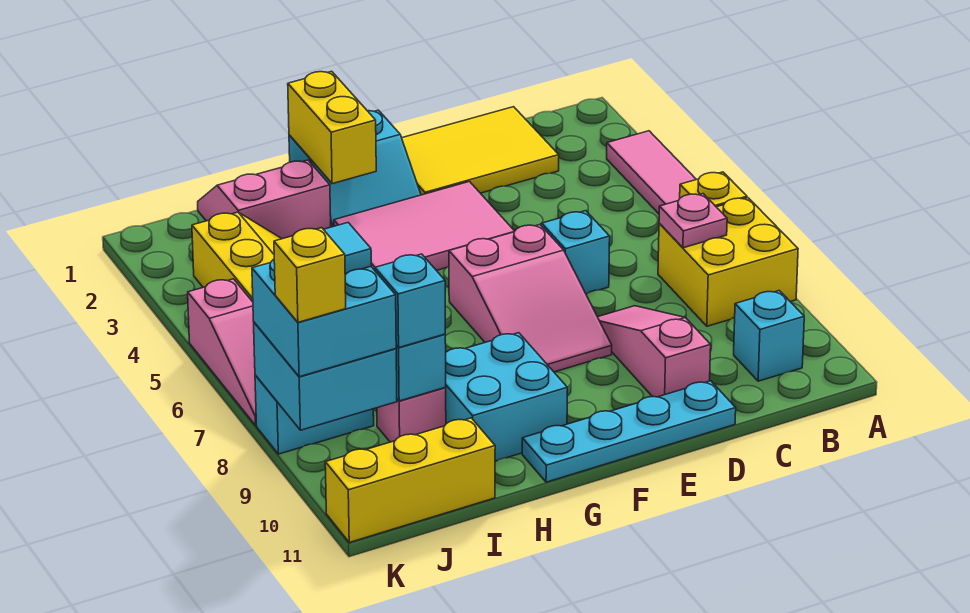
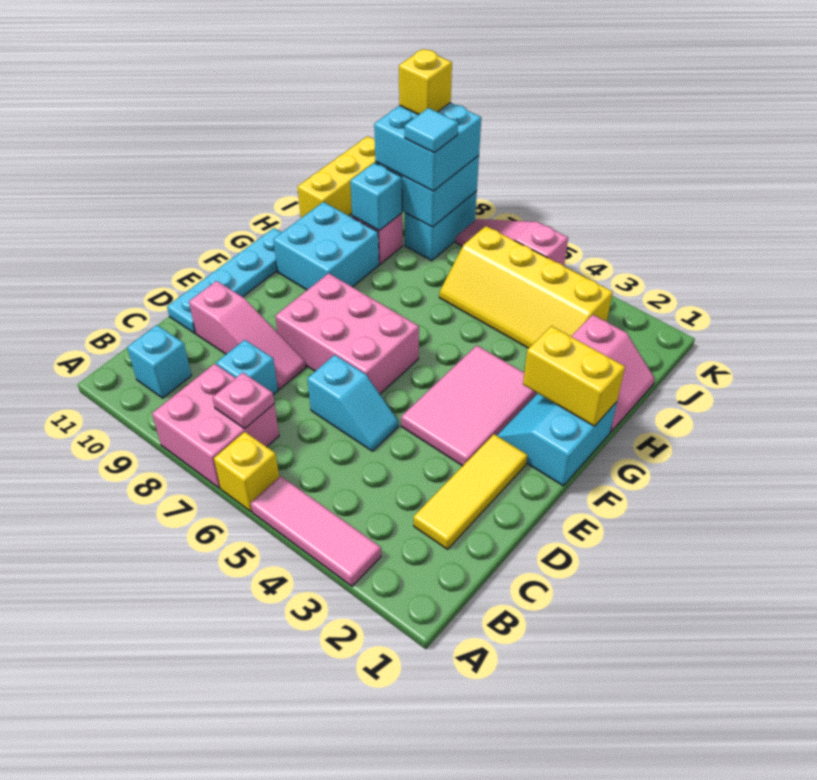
yellow brick A7:B8 level 1 -> pink brick A7:B8 level 1
yellow tile C1:E2 level 1 -> yellow tile C2:E2 level 1
pink slope E6:F8 level 1 top 6 -> pink brick E6:F8 level 1
cyan brick I9 level 3 -> cyan brick C8 level 1

